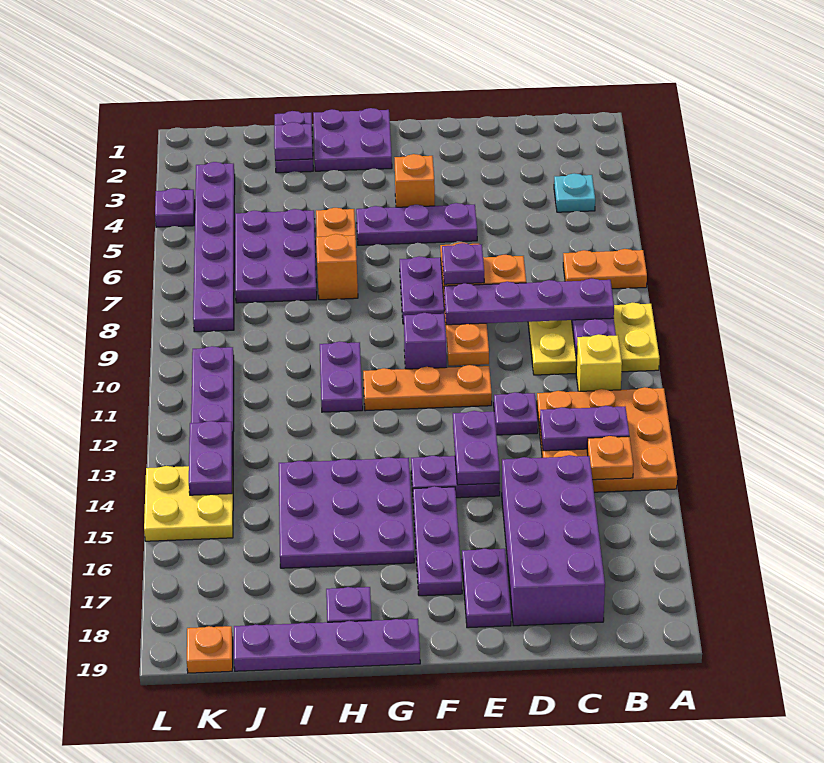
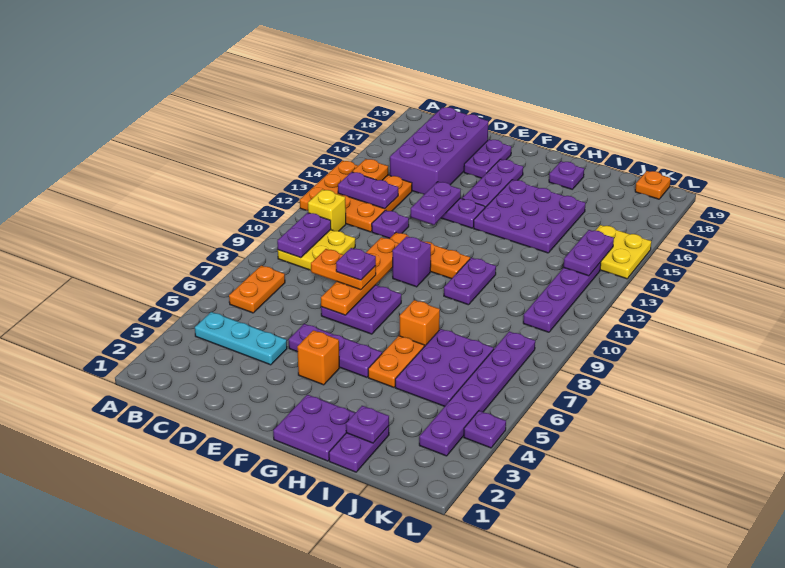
orange plate A7:B7 level 1 -> orange plate B6:B7 level 1
yellow plate A9:C10 level 1 -> yellow plate B9:C10 level 1
cyan plate B4 level 1 -> cyan plate B4:D4 level 1
purple plate B9:E9 level 3 -> none
purple plate G19:J19 level 1 -> none

